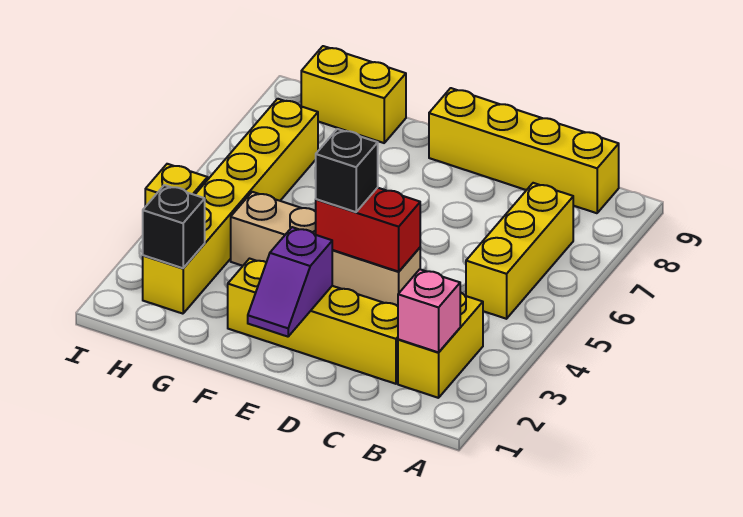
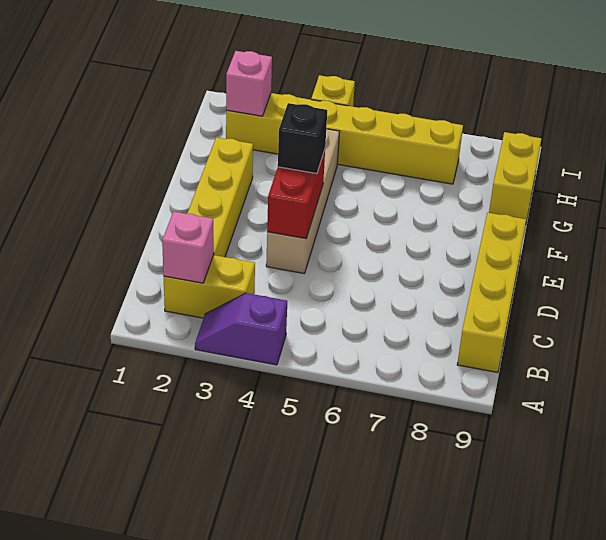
yellow brick B5:B7 level 1 -> none
purple slope E1:E2 level 2 top 2 -> purple slope A3:A4 level 1 top 4
black brick H2 level 2 -> pink brick H2 level 2

